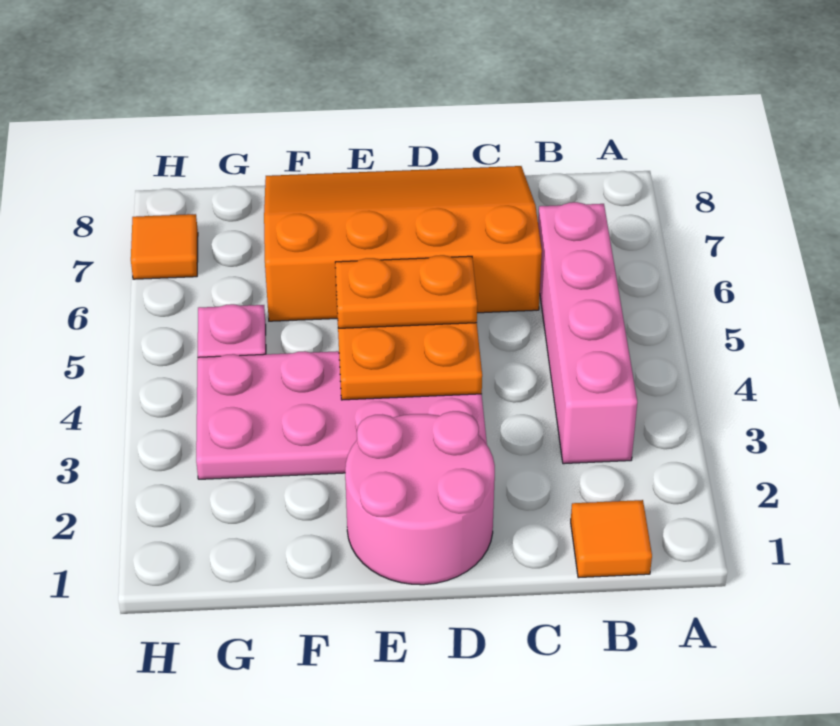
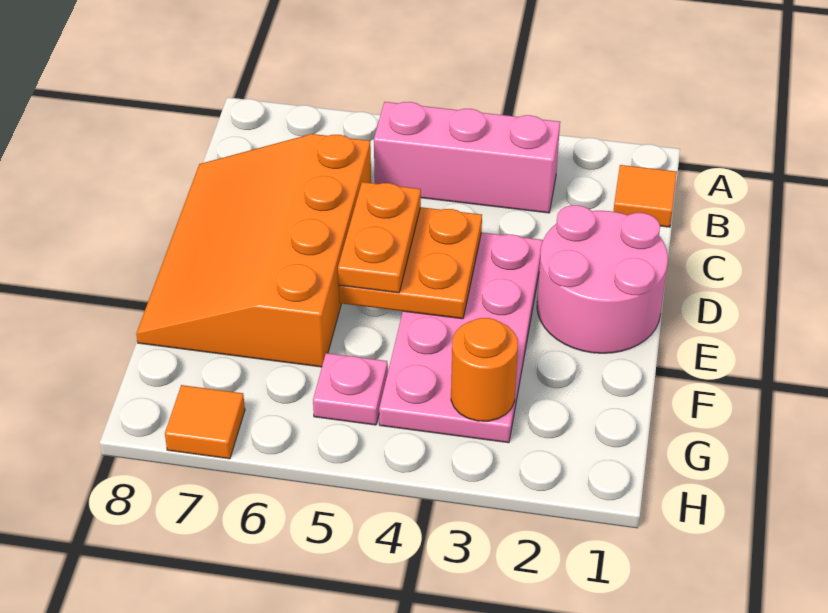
pink brick B3:B6 level 1 -> pink brick B3:B5 level 1
none -> orange round brick G3 level 2

